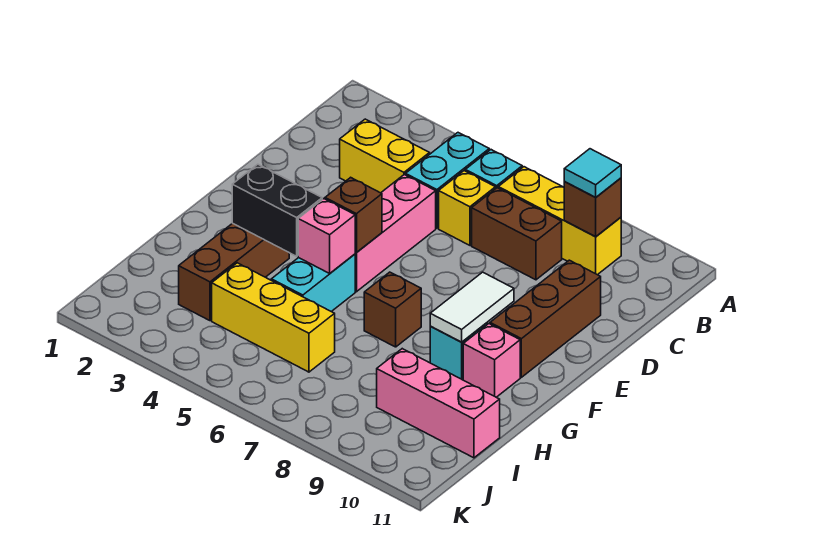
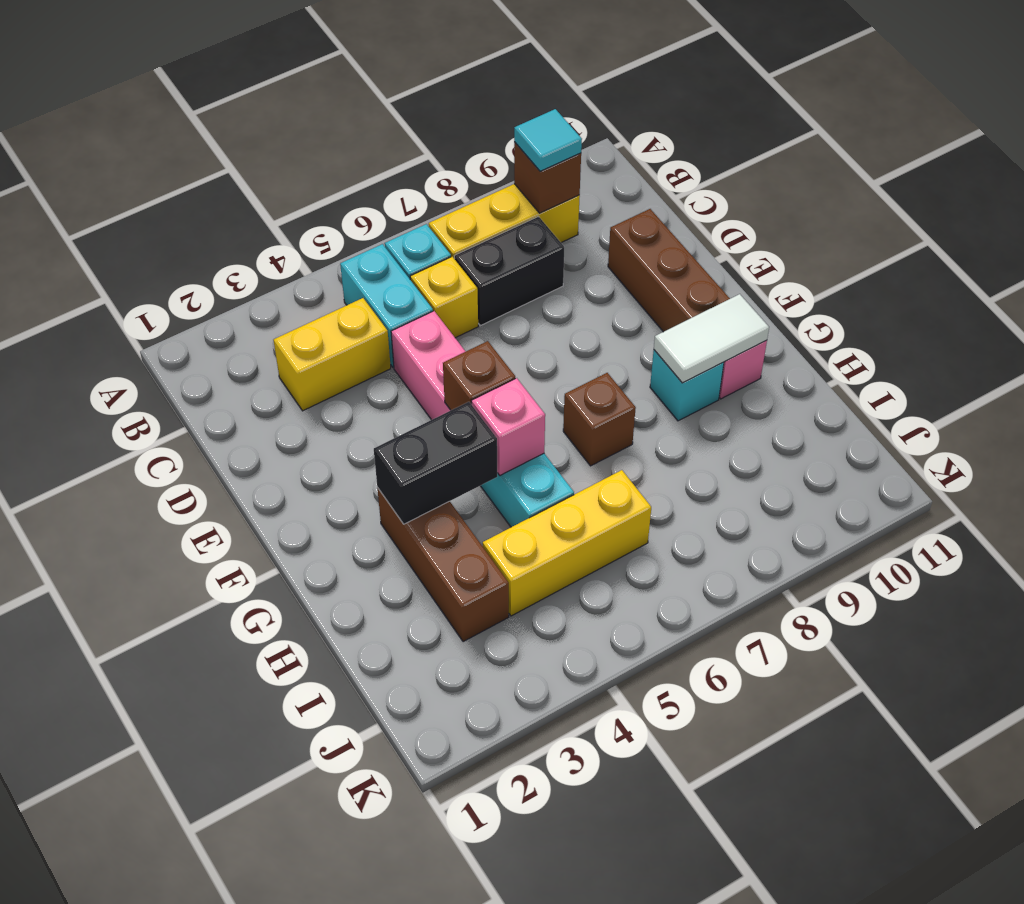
brown brick C7:C8 level 1 -> black brick C7:C8 level 1
white tile F9:G9 level 2 -> white tile G9:G10 level 2
pink brick I9:I11 level 1 -> none

